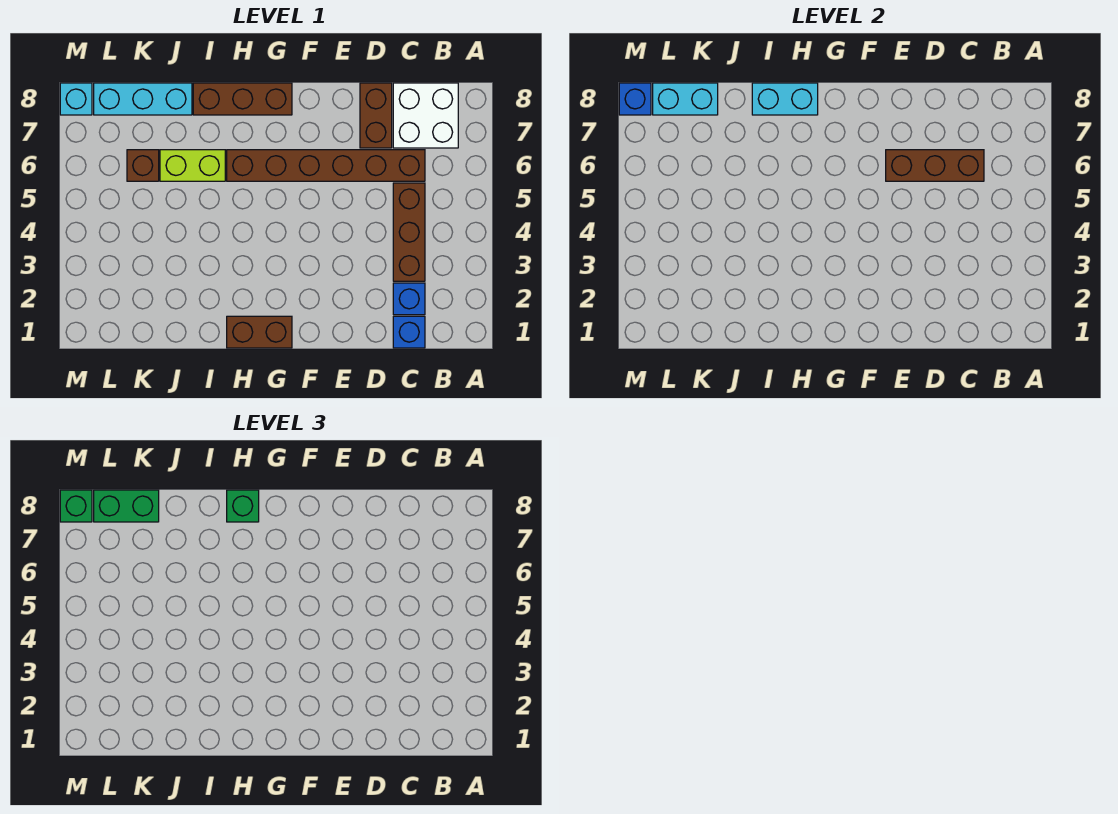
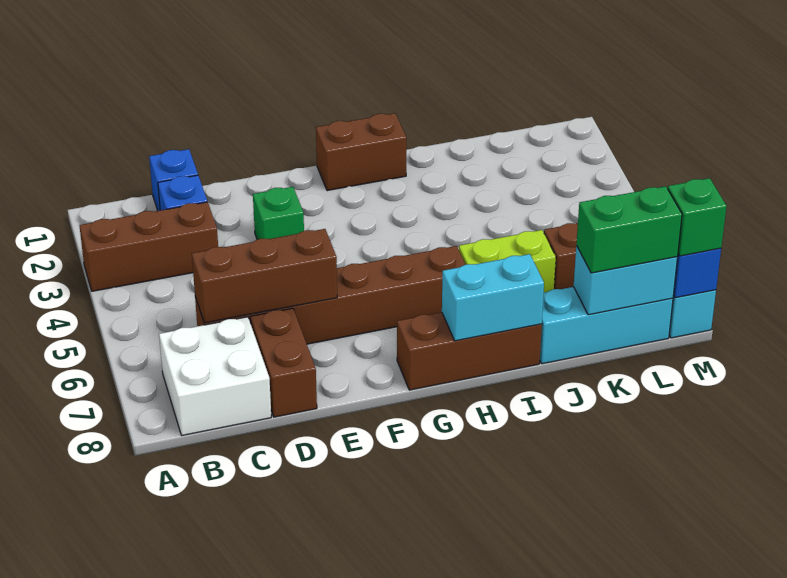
brown brick C3:C5 level 1 -> brown brick A3:C3 level 1
green brick H8 level 3 -> green brick E3 level 1

